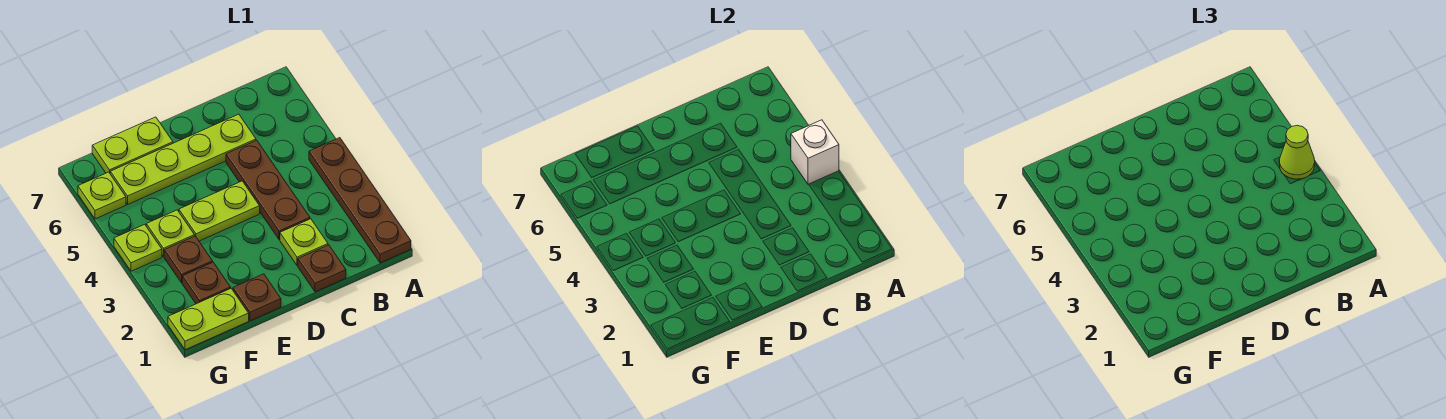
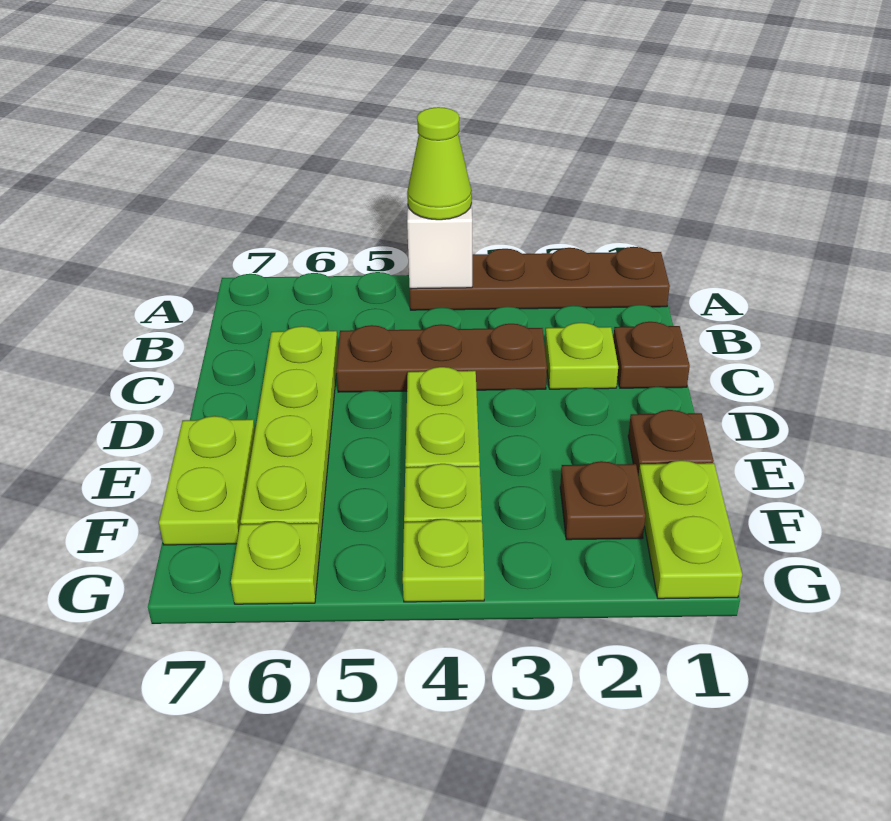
brown plate F3 level 1 -> none

